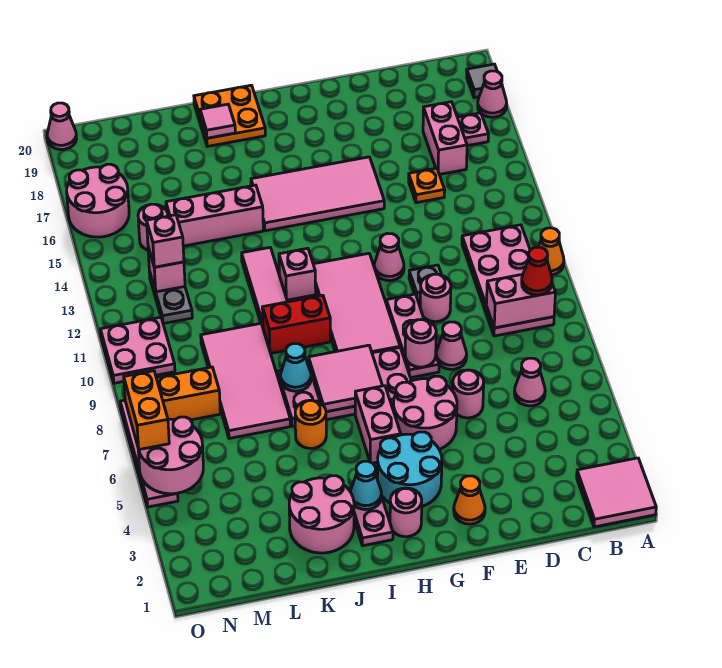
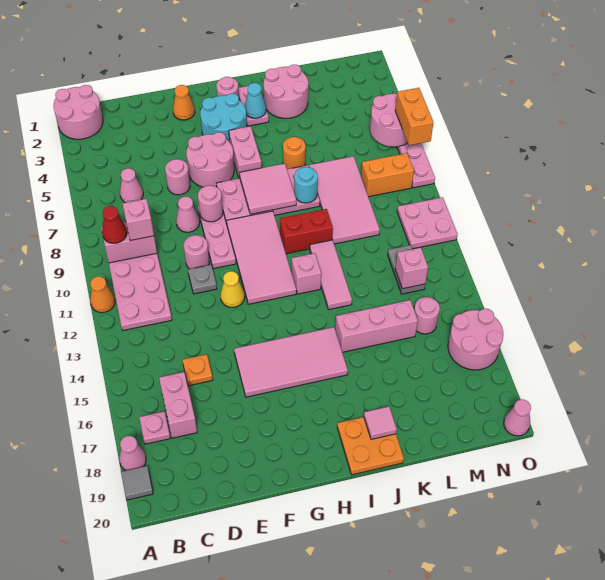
pink tile A1:B2 level 1 -> pink round brick A1:B2 level 1
pink cone F12 level 1 -> yellow cone F12 level 1
cyan cone J8 level 2 -> cyan round brick J8 level 2
pink brick M13 level 3 -> pink brick C9 level 3

